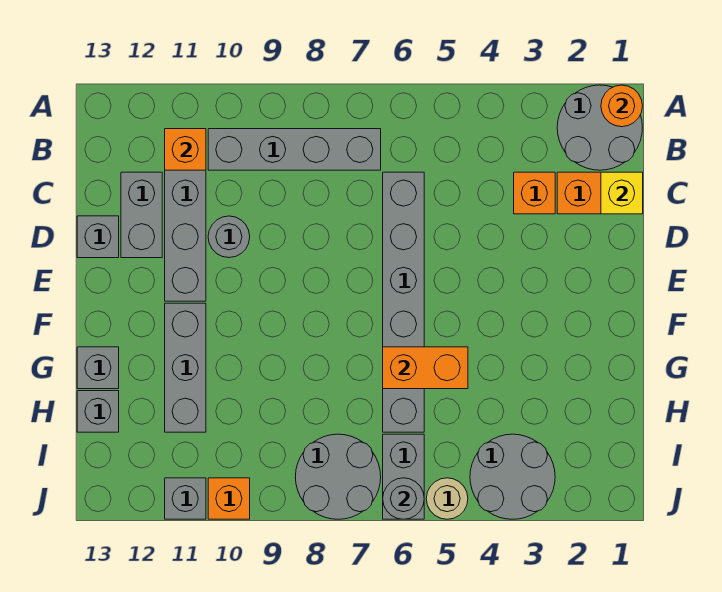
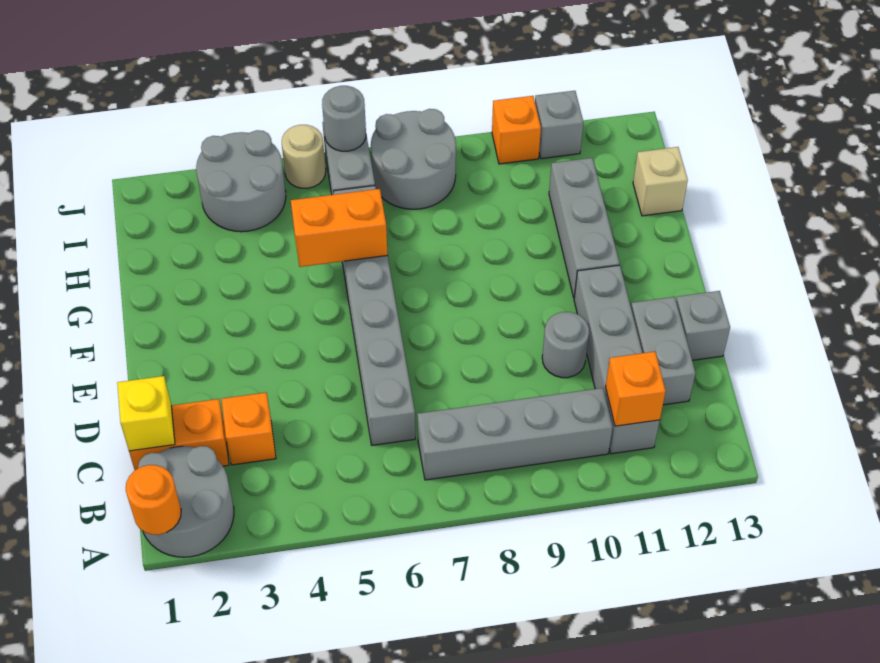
grey brick G13 level 1 -> none
grey brick H13 level 1 -> tan brick H13 level 1

